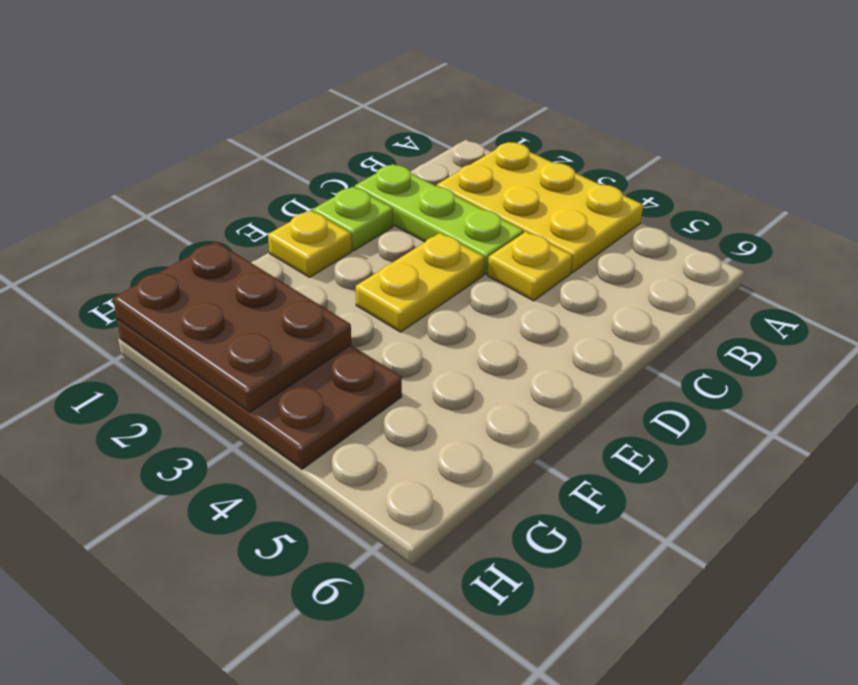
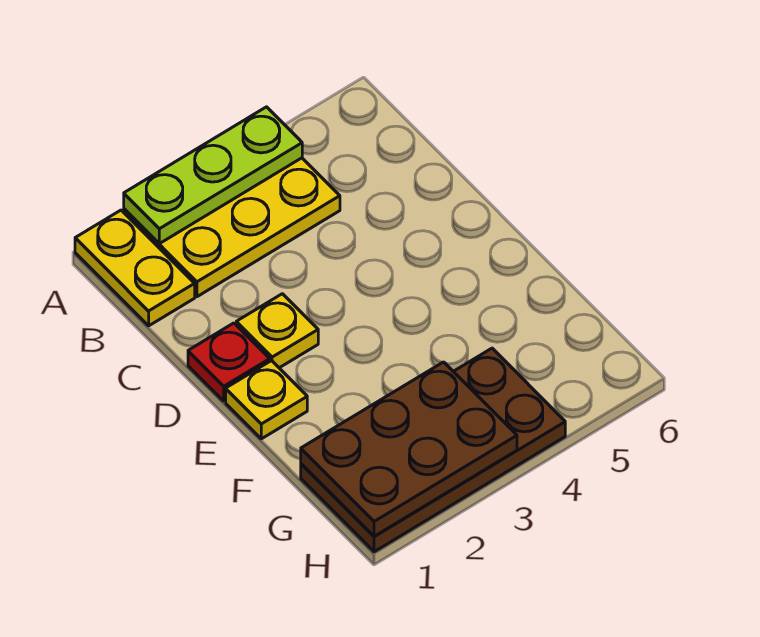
lime plate C1:C3 level 1 -> lime plate A2:A4 level 2
yellow plate C4 level 1 -> yellow plate D2 level 1
lime plate D1 level 1 -> red plate D1 level 1
yellow plate D3:E3 level 1 -> yellow plate A1:B1 level 1

